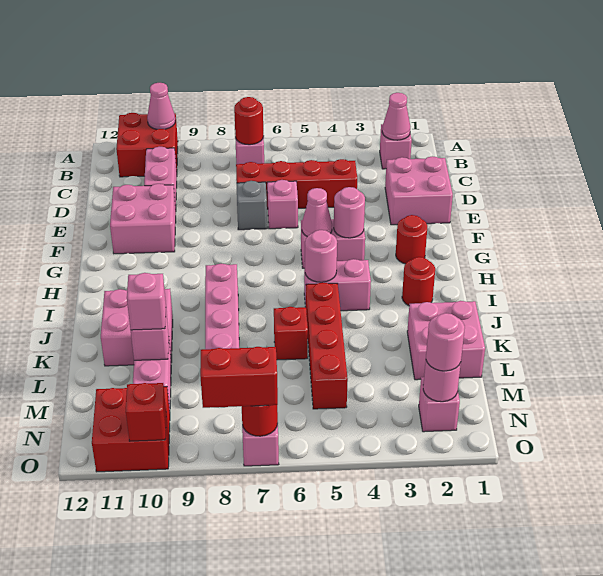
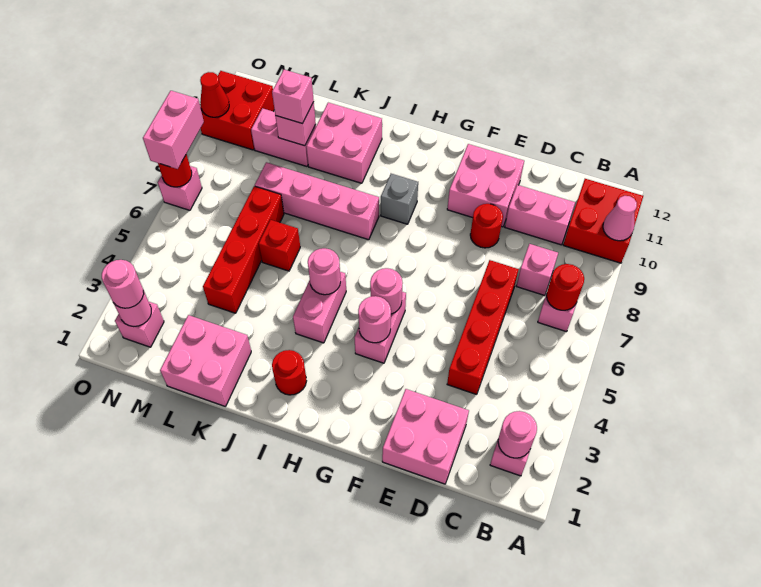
pink cone B2 level 2 -> pink round brick B2 level 2
pink brick E6 level 1 -> pink brick C8 level 1
grey brick E7 level 1 -> grey brick H9 level 1
red round brick G2 level 1 -> red round brick E9 level 1
pink cone G5 level 2 -> pink round brick G5 level 2
red brick J5:M5 level 1 -> red brick L4:L7 level 1
red brick O7:O8 level 3 -> pink brick O7:O8 level 3
red brick O10 level 2 -> red cone O10 level 2

